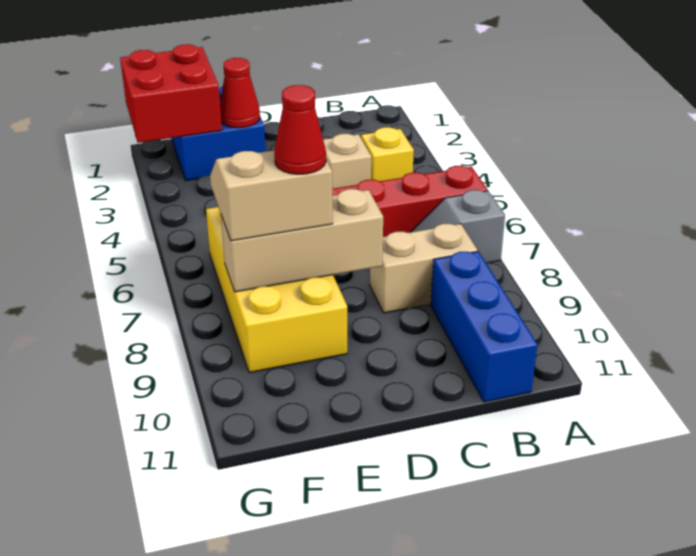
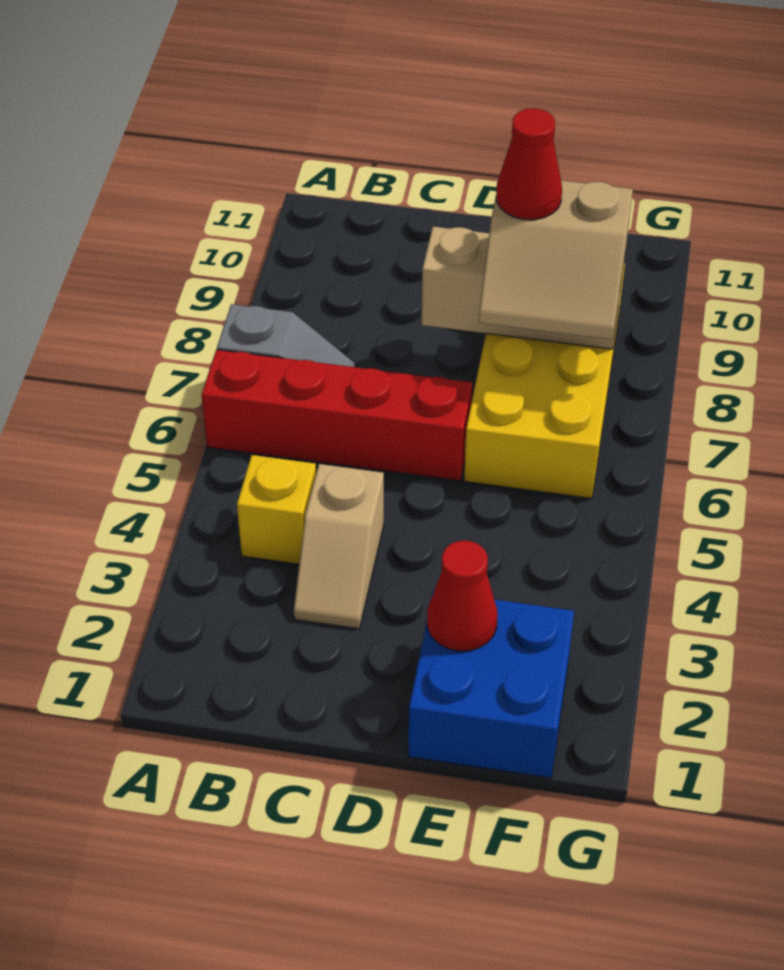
tan brick B8:C8 level 1 -> none
blue brick B9:B11 level 1 -> none
red brick F1:G2 level 2 -> none

